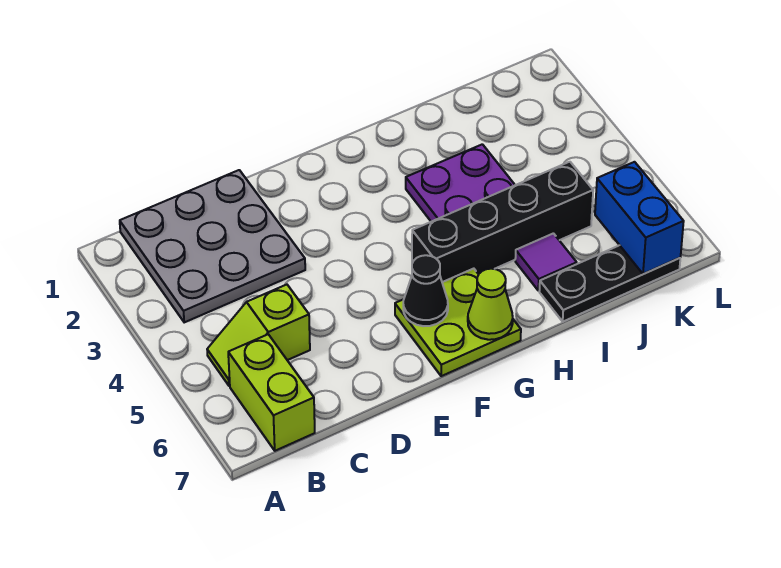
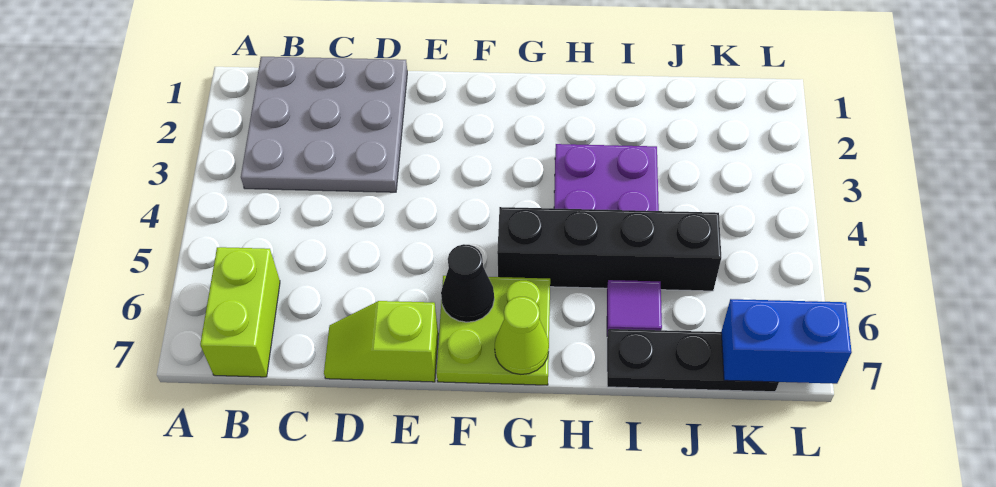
lime slope B5:C5 level 1 top C -> lime slope D7:E7 level 1 top E
blue brick K6:K7 level 2 -> blue brick K7:L7 level 2

